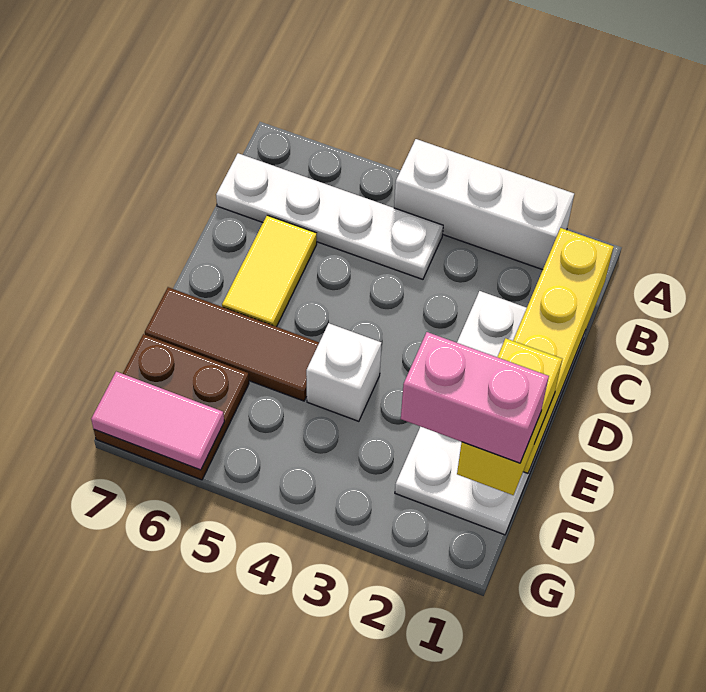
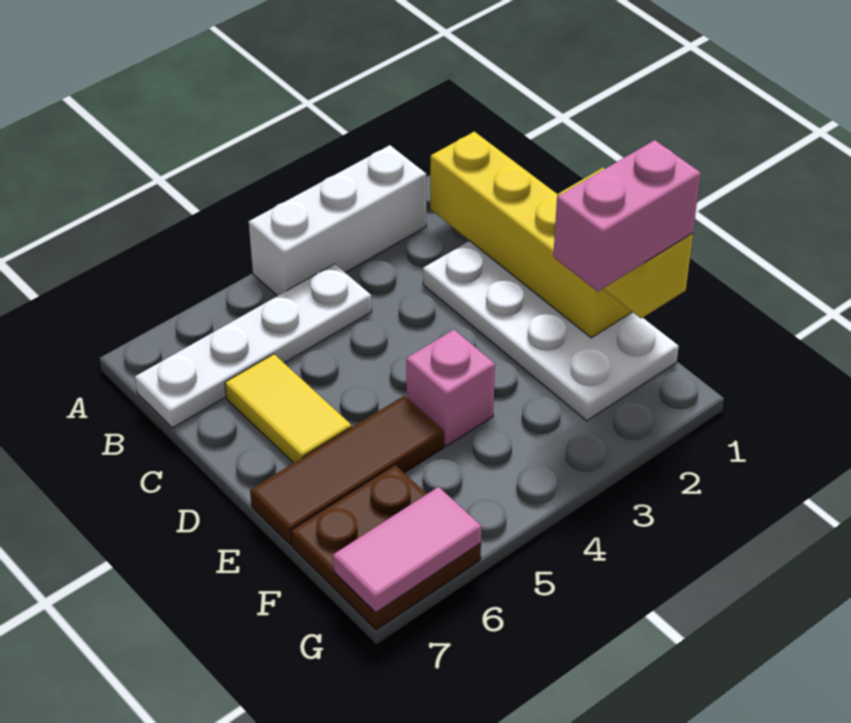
white brick E4 level 1 -> pink brick E4 level 1

